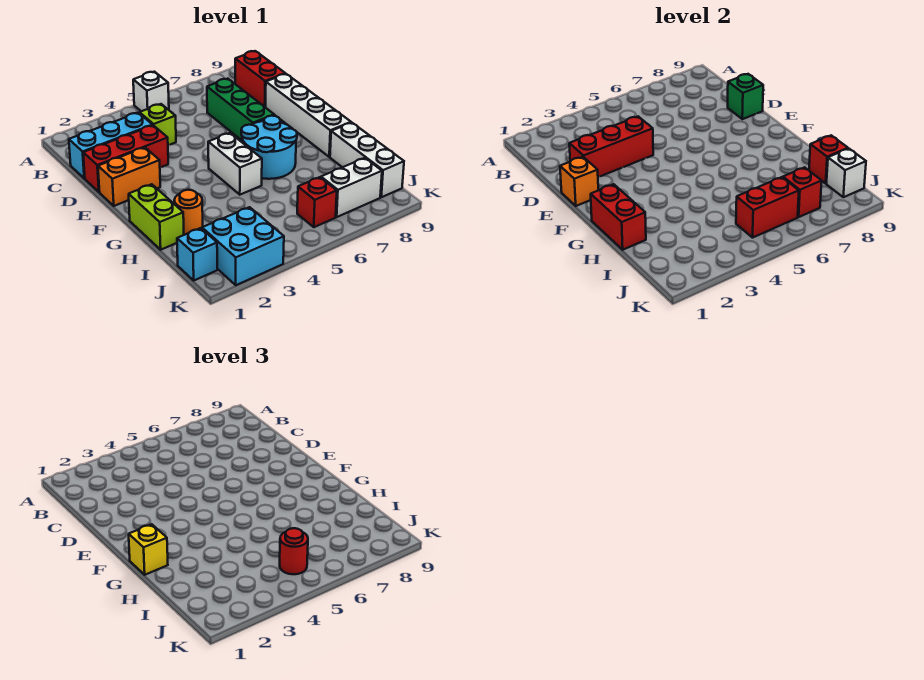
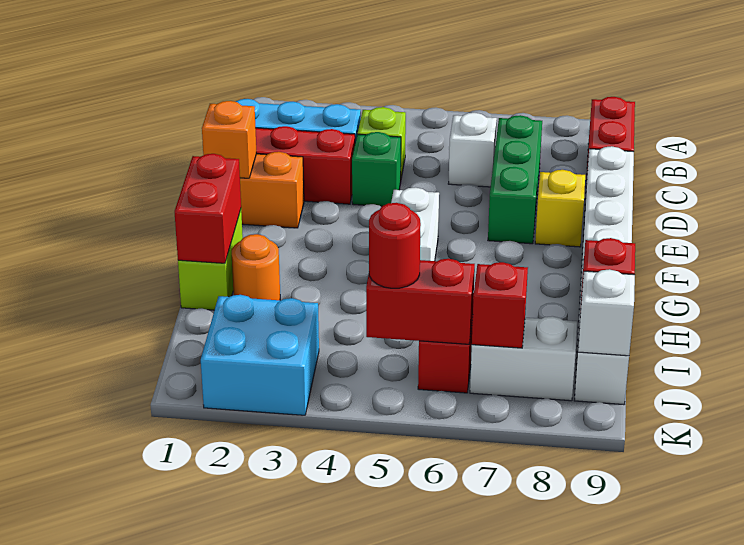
white brick A5 level 1 -> white brick C6 level 1
red brick D2:D4 level 2 -> none
green brick D9 level 2 -> green brick D4 level 1
cyan round brick F6:G7 level 1 -> none
yellow brick G1 level 3 -> yellow brick E8 level 1
cyan brick J1 level 1 -> none

